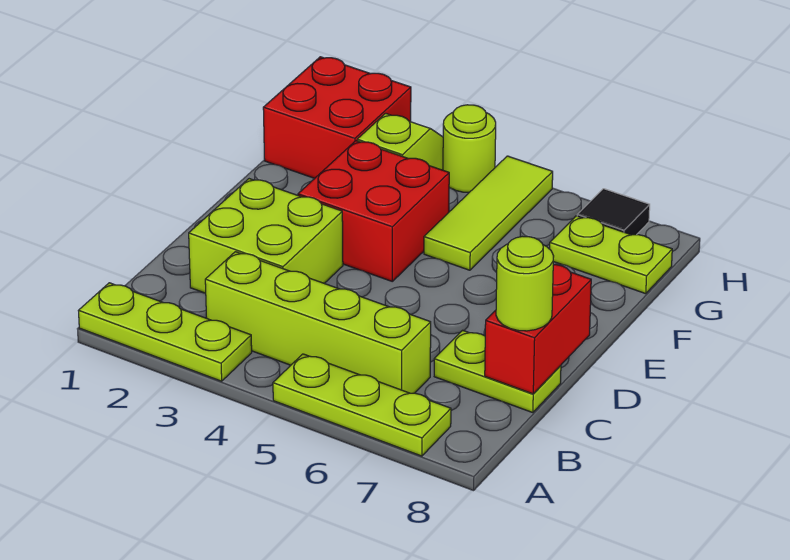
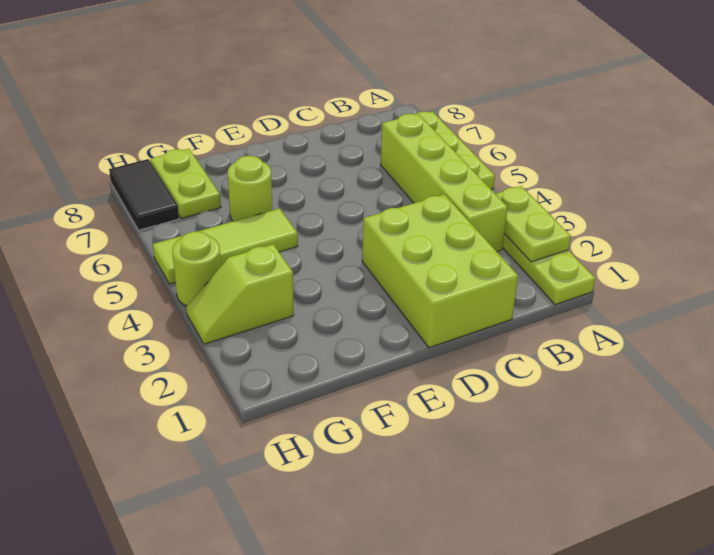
lime brick C2:D3 level 1 -> lime brick C1:D3 level 1
lime plate C7:C8 level 1 -> lime plate A2:A3 level 2
red brick C8:D8 level 2 -> none
lime round brick C8 level 3 -> lime round brick F6 level 1
red brick E3:F4 level 1 -> none
red brick G1:H2 level 1 -> none
black tile H7 level 1 -> black tile H7:H8 level 1

